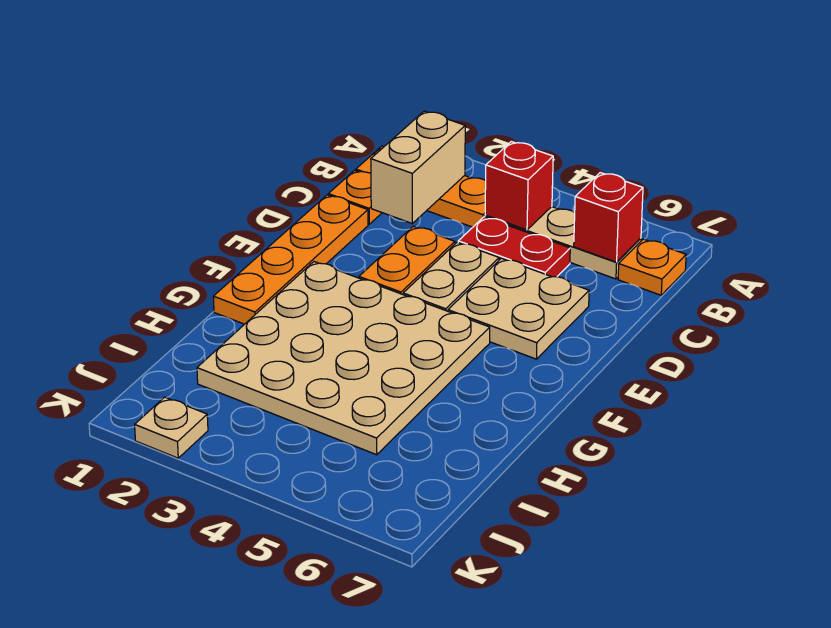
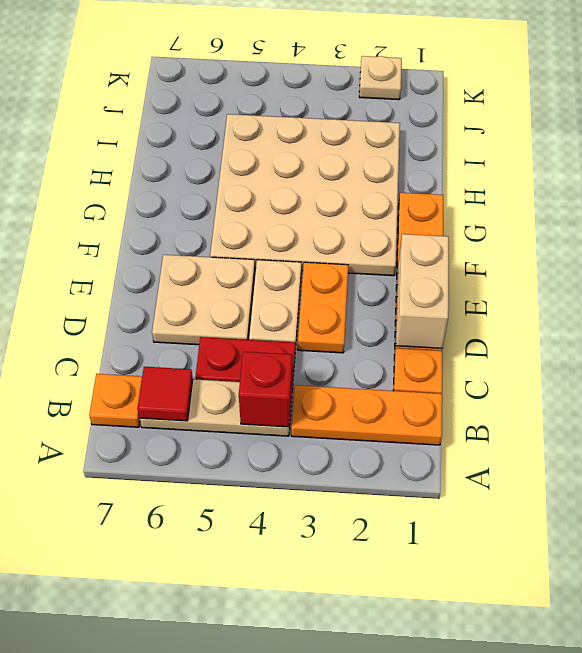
tan brick B2:C2 level 2 -> tan brick D1:E1 level 2
red brick B6 level 2 -> red tile B6 level 2

